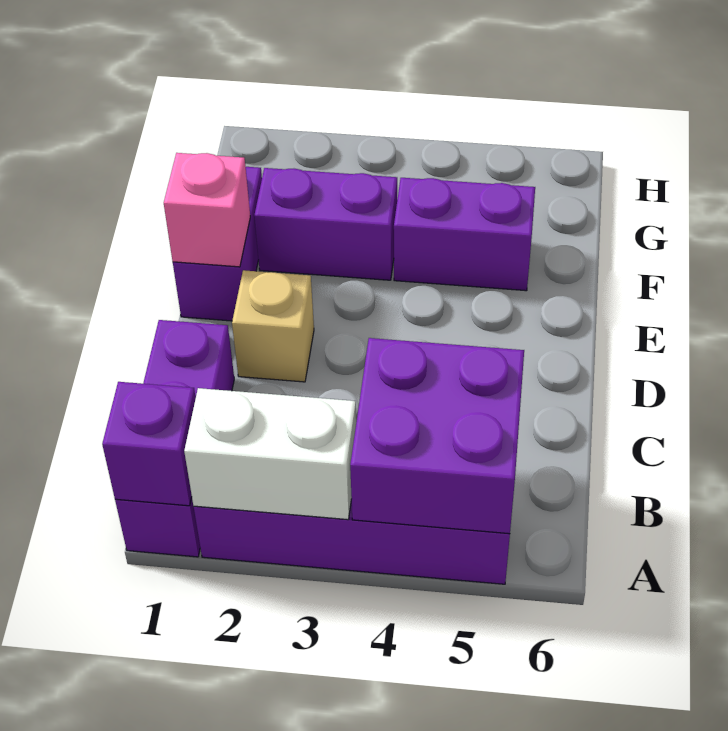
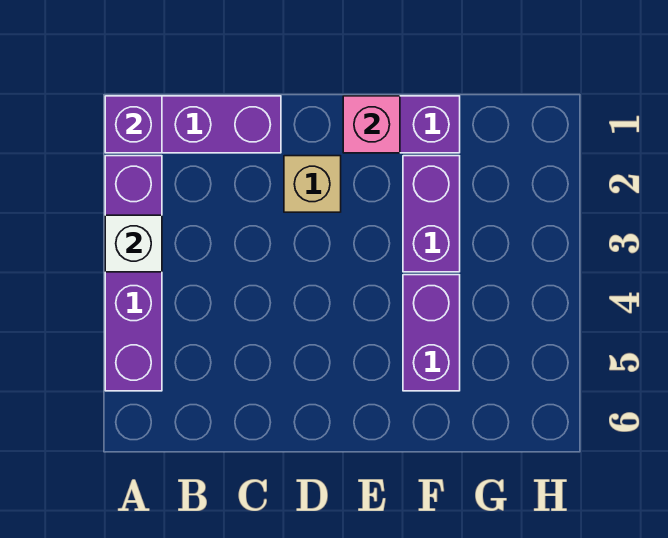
white brick A2:A3 level 2 -> white brick A3 level 2
purple brick A4:B5 level 2 -> none

